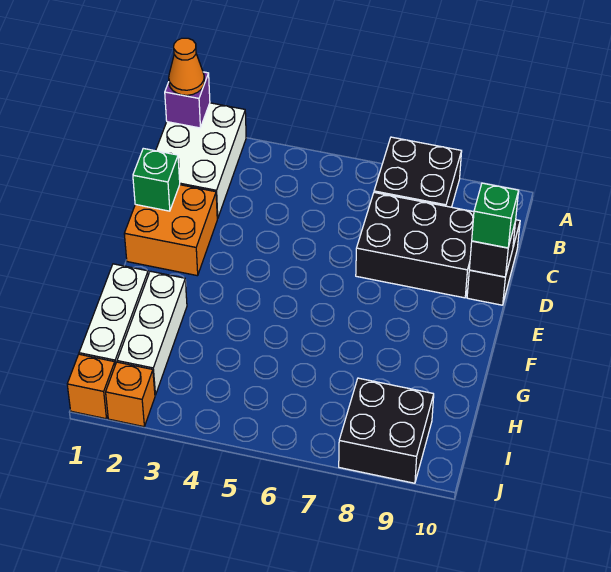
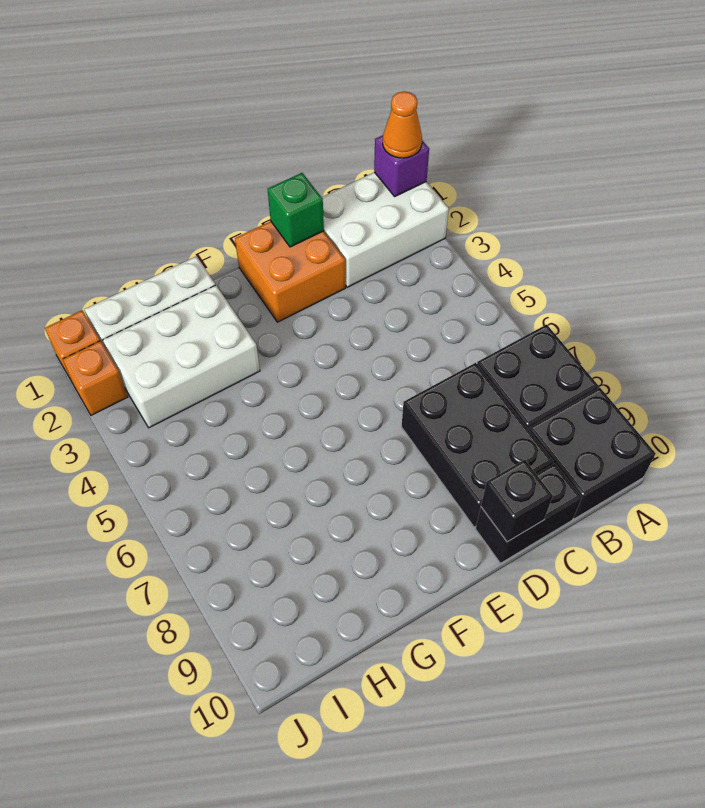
green brick D10 level 3 -> none
white brick G2:I2 level 1 -> white brick G2:I3 level 1
black brick I8:J9 level 1 -> black brick A9:B10 level 1

